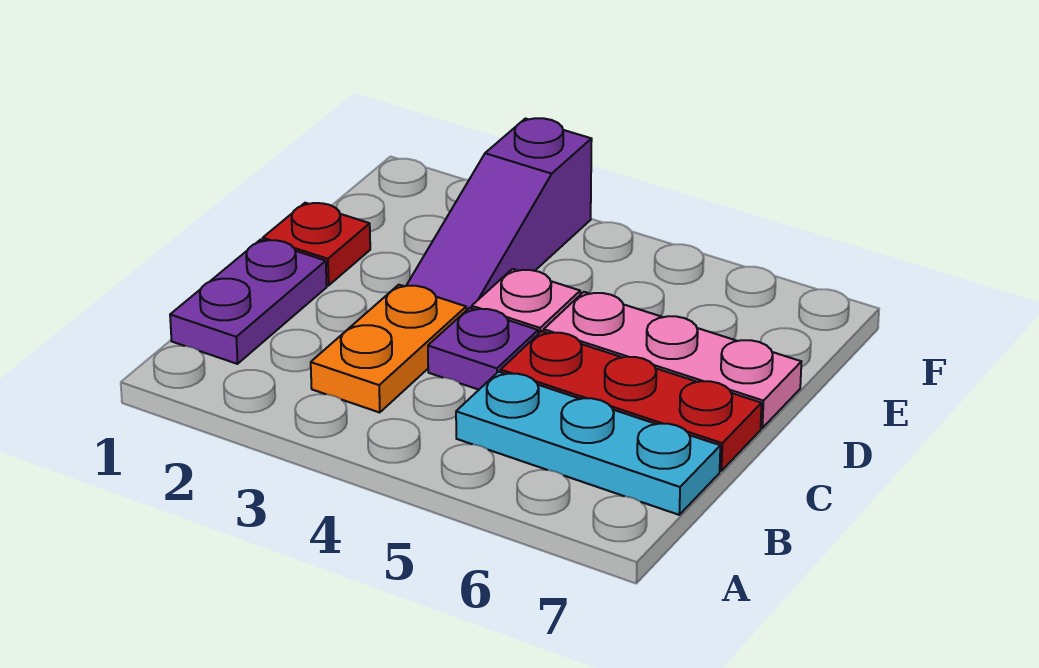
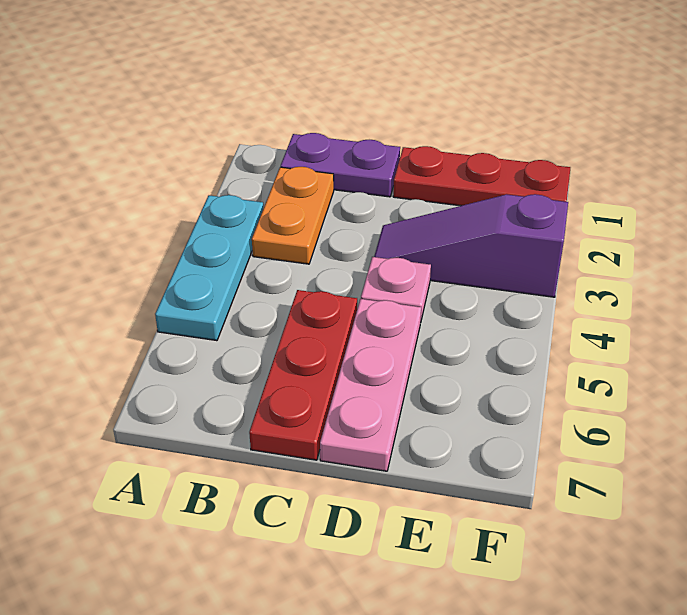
orange plate B3:C3 level 1 -> orange plate B2:B3 level 1
cyan plate B5:B7 level 1 -> cyan plate A3:A5 level 1
purple plate C4 level 1 -> none
red plate D1 level 1 -> red plate D1:F1 level 1

